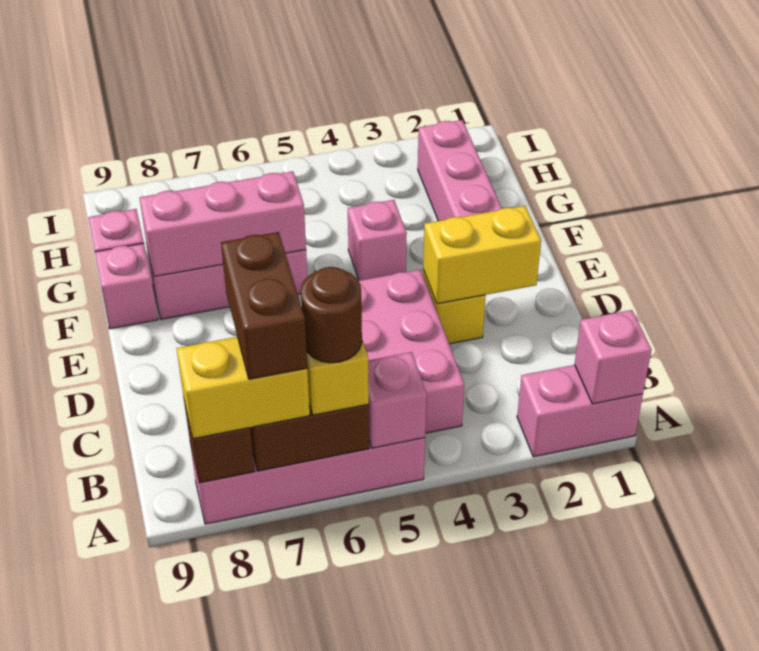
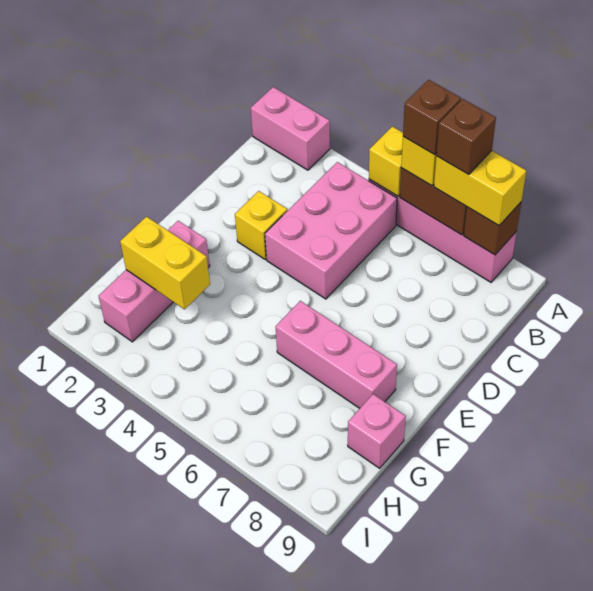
pink brick A1 level 2 -> none
pink brick A5 level 2 -> yellow brick A5 level 2
brown round brick A6 level 4 -> brown brick A6 level 4
brown brick A7:B7 level 4 -> brown brick A7 level 4
yellow brick D2:D3 level 2 -> yellow brick G2:G3 level 2
pink brick F4 level 1 -> none
pink brick F6:F8 level 2 -> none
pink brick F9 level 1 -> none

